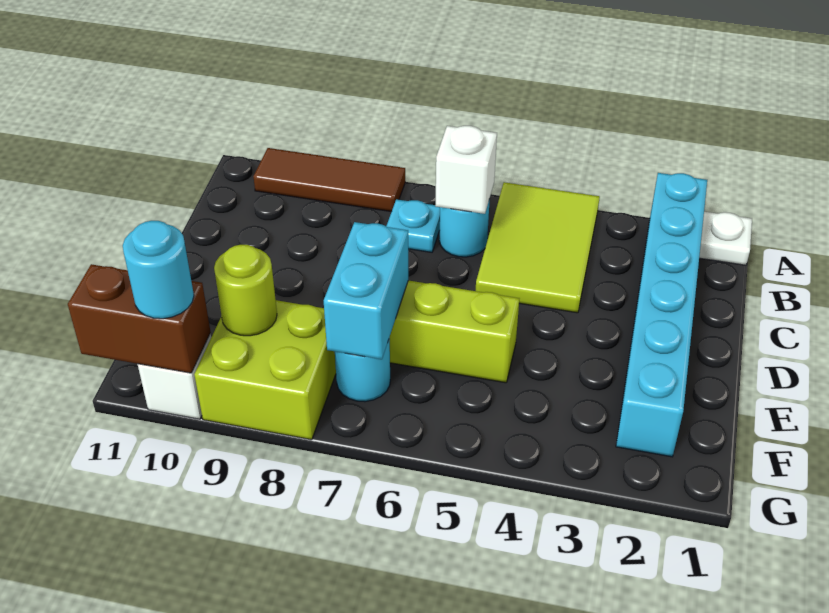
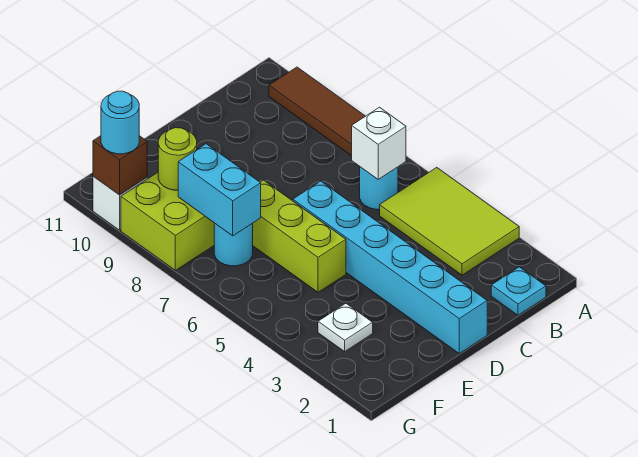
white plate A1 level 1 -> white plate F3 level 1
cyan brick A2:F2 level 1 -> cyan brick D1:D6 level 1
lime tile A4:C5 level 1 -> lime tile A3:B5 level 1
cyan plate B7 level 1 -> cyan plate B1 level 1
cyan brick E7:F7 level 2 -> cyan brick F7:F8 level 2
brown brick G10:G11 level 2 -> brown brick G10 level 2

